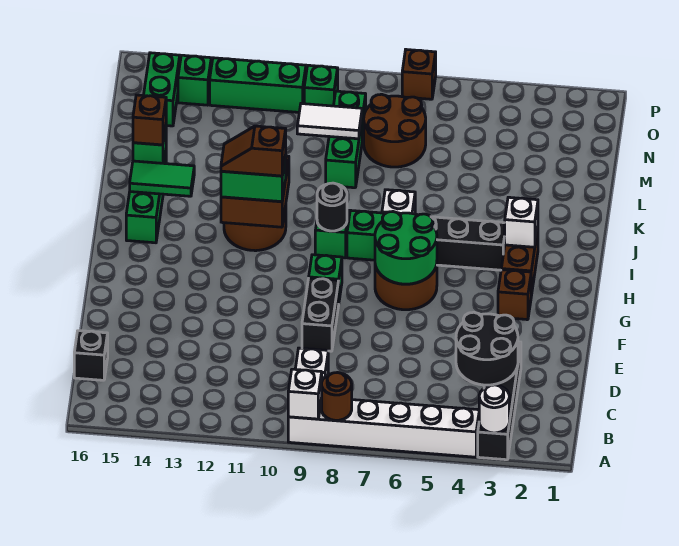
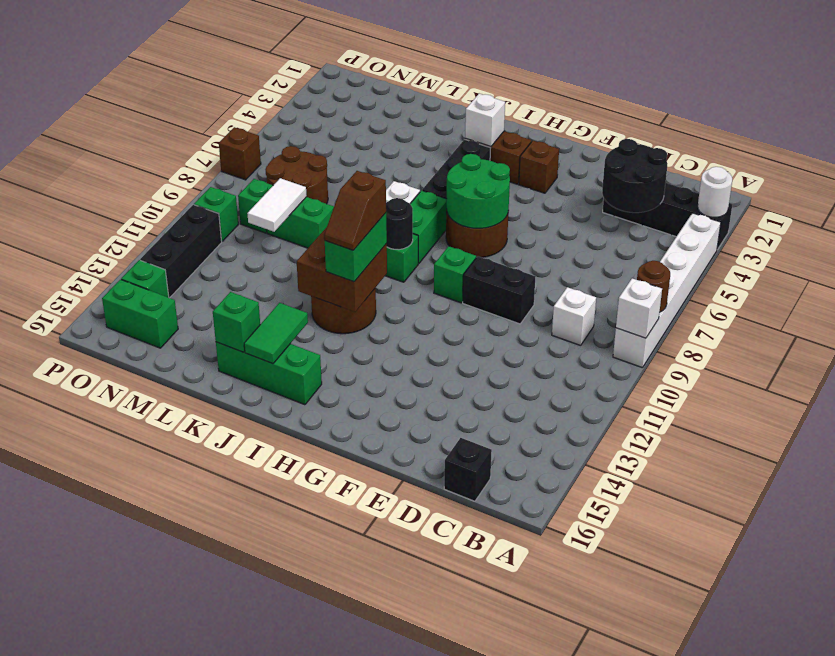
brown brick K15 level 3 -> none
green brick O11:O13 level 1 -> black brick O11:O13 level 1

